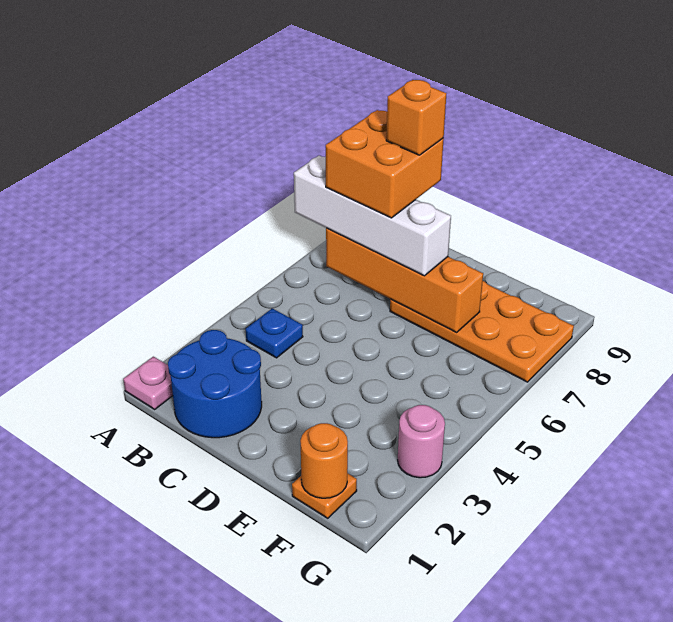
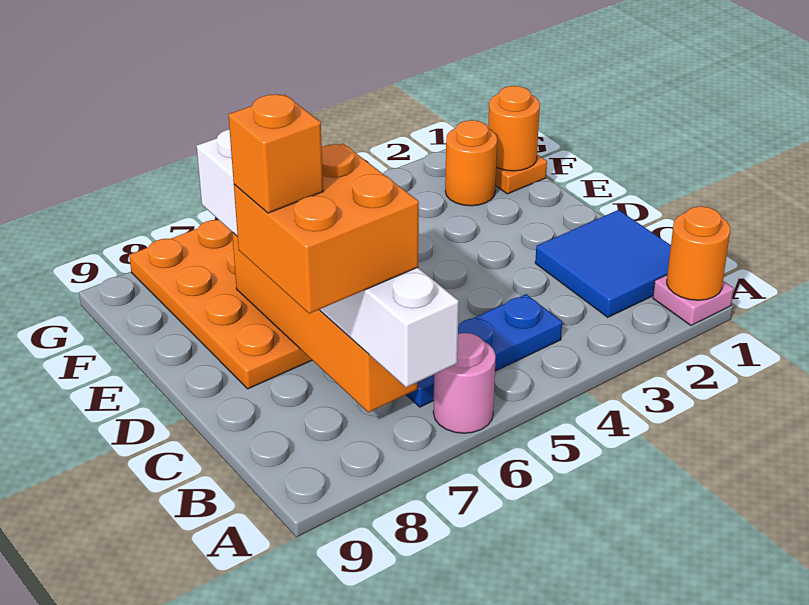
none -> orange round brick A1 level 2
white brick A7:D7 level 3 -> white brick A7:F7 level 3
blue round brick B1:C2 level 1 -> blue tile B1:C2 level 1
blue plate B4 level 1 -> blue plate B4:B6 level 1
none -> orange round brick F2 level 1
pink round brick G3 level 1 -> pink round brick A6 level 1

